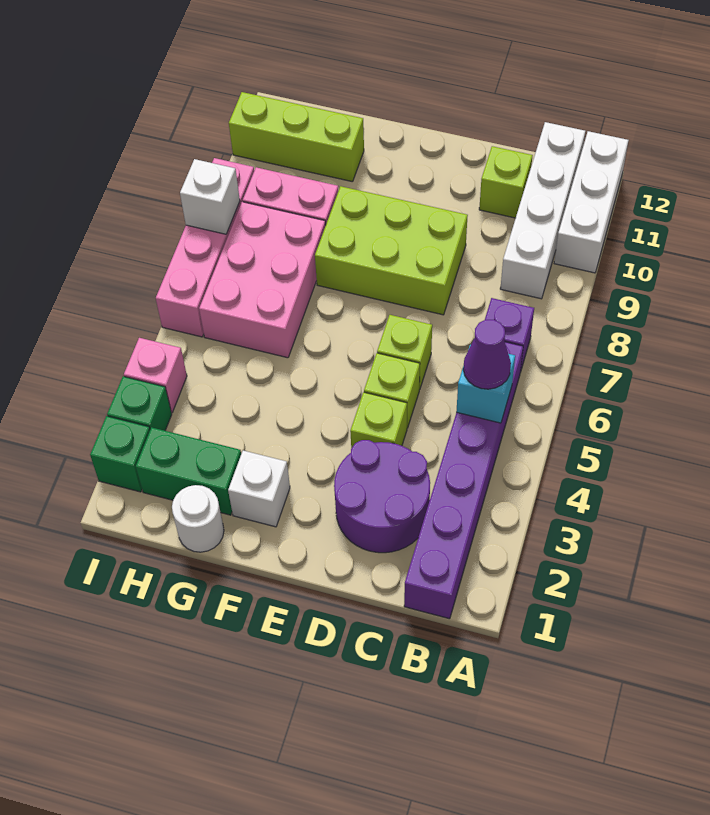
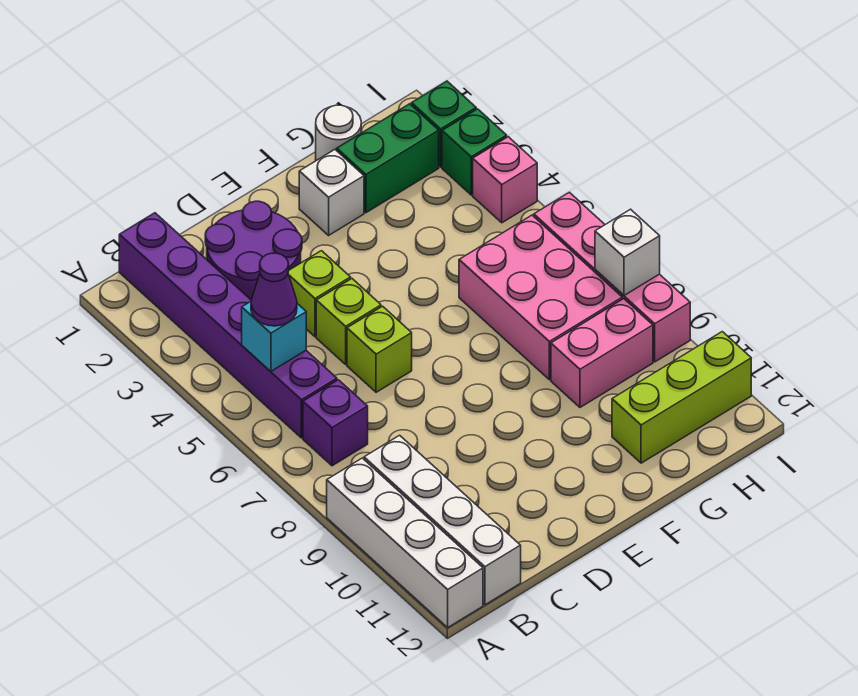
white brick A10:A12 level 1 -> white brick A9:A12 level 1
lime brick C11 level 1 -> none
lime brick D8:F9 level 1 -> none

